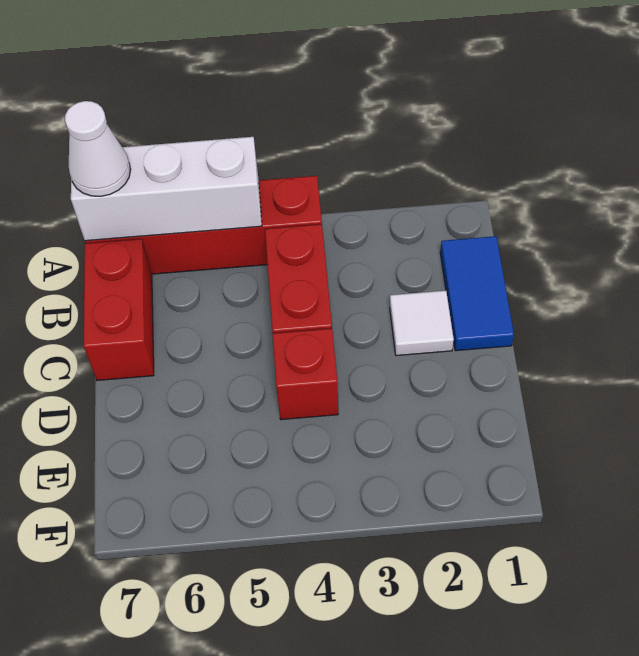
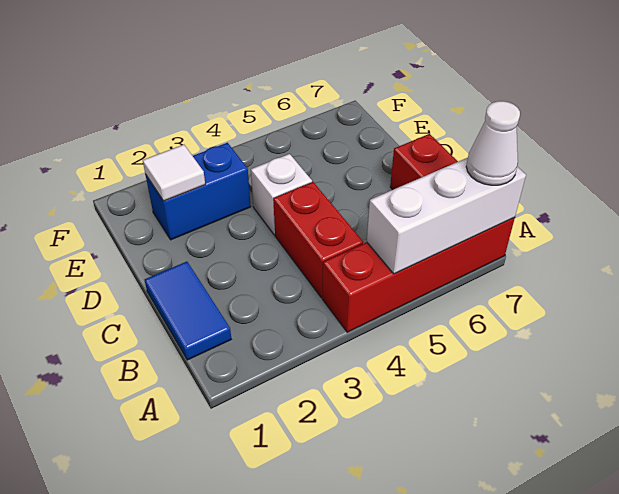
white tile C2 level 1 -> white tile E2 level 2
red brick D4 level 1 -> white brick D4 level 1
none -> blue brick E2:E3 level 1

